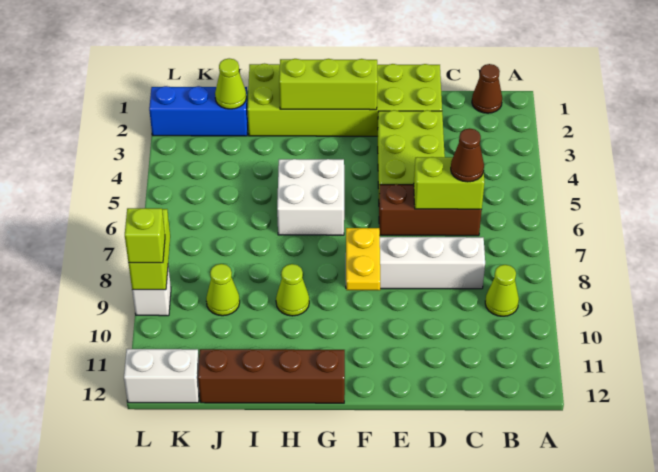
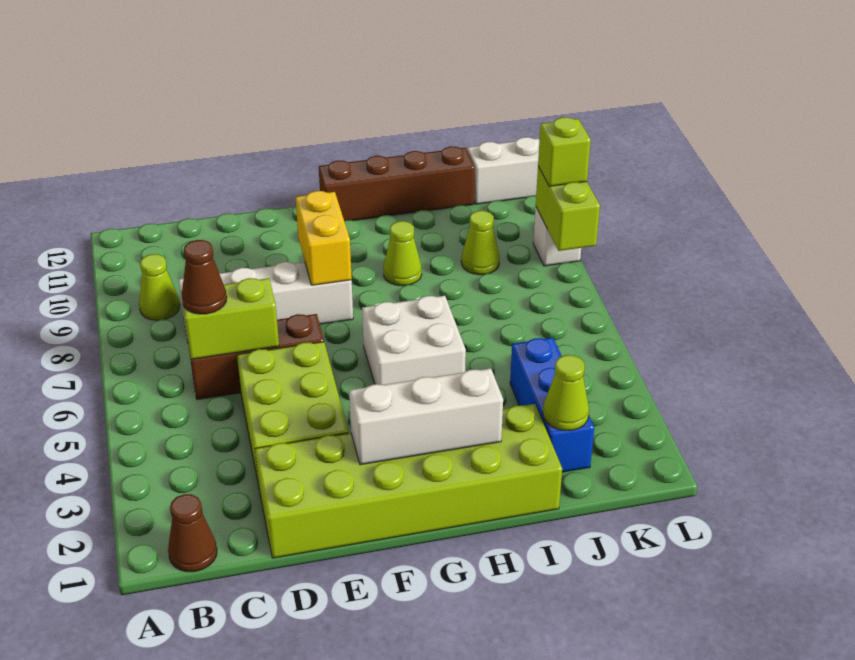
lime brick F2:H2 level 2 -> white brick F2:H2 level 2
yellow plate F8:F9 level 2 -> yellow brick F8:F9 level 2
blue brick J2:L2 level 1 -> blue brick J2:J4 level 1

